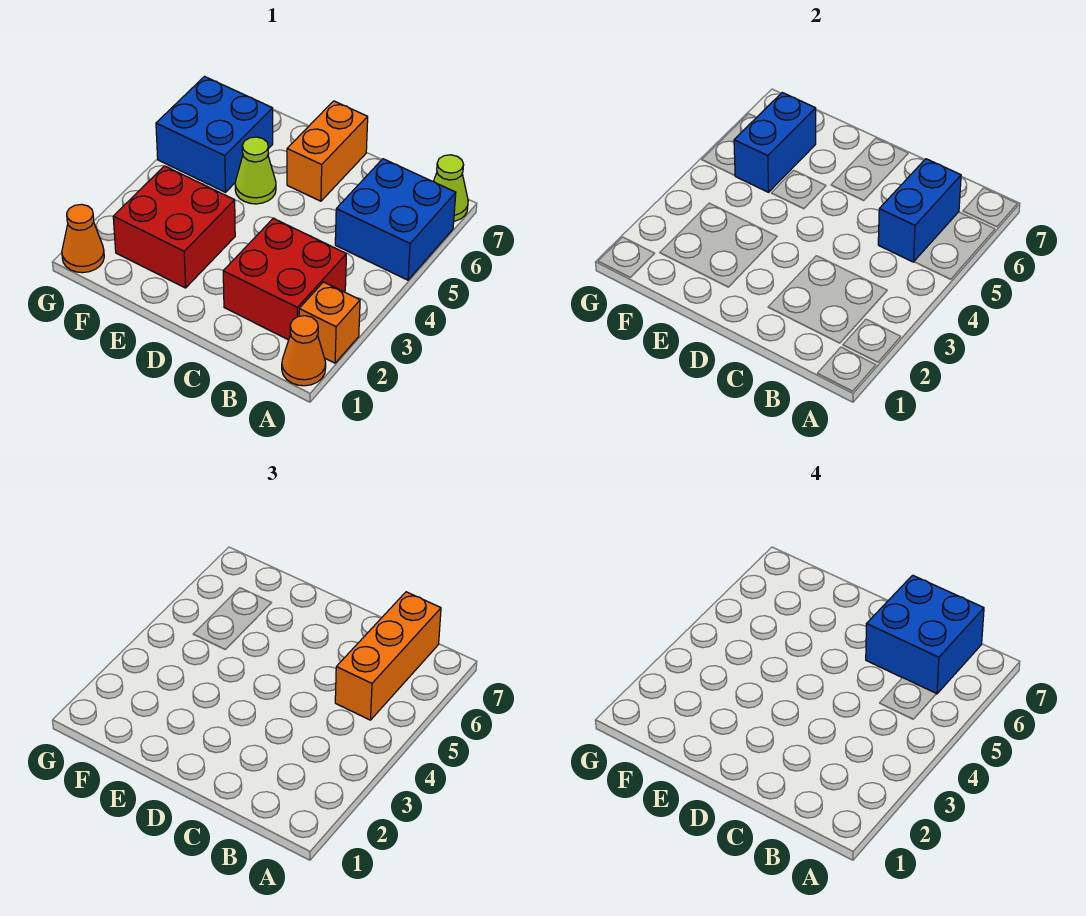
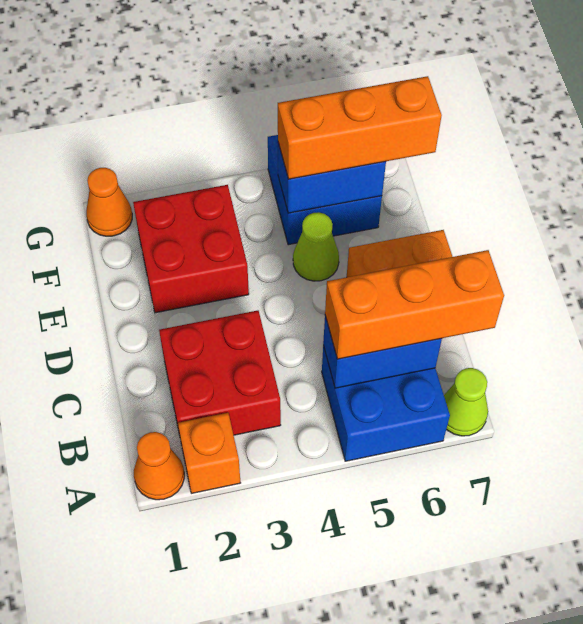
blue brick B6:C7 level 4 -> none
none -> orange brick F5:F7 level 3

